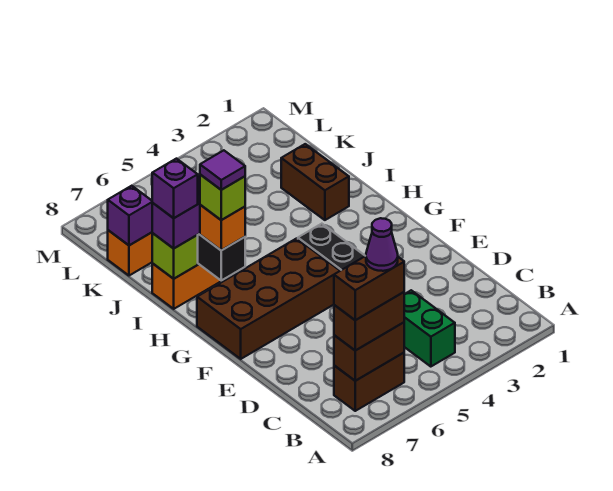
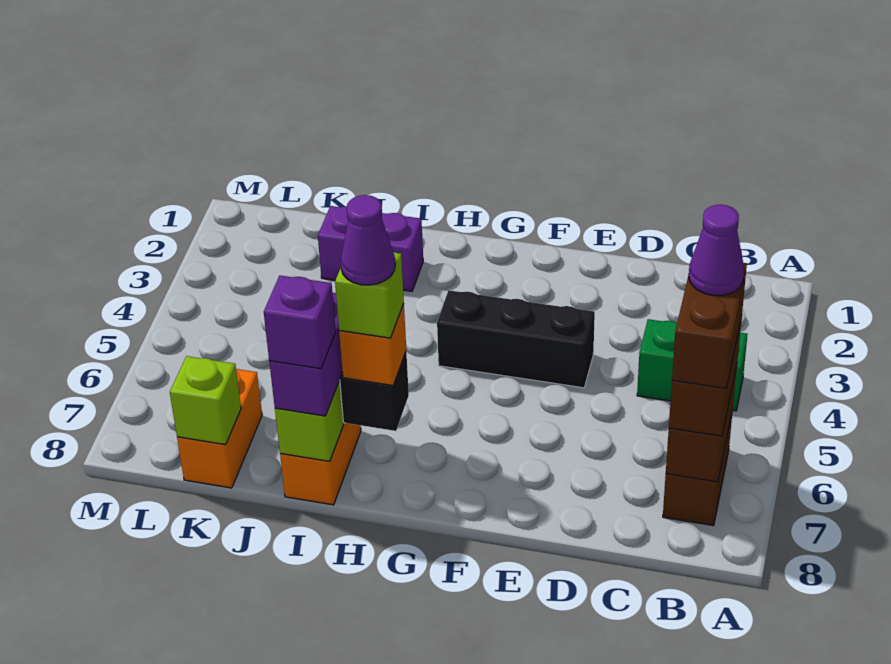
brown brick F5:G8 level 1 -> none
purple tile H7 level 5 -> purple cone H7 level 5
brown brick I2:J2 level 1 -> purple brick I2:J2 level 1
purple brick K8 level 2 -> lime brick K8 level 2

